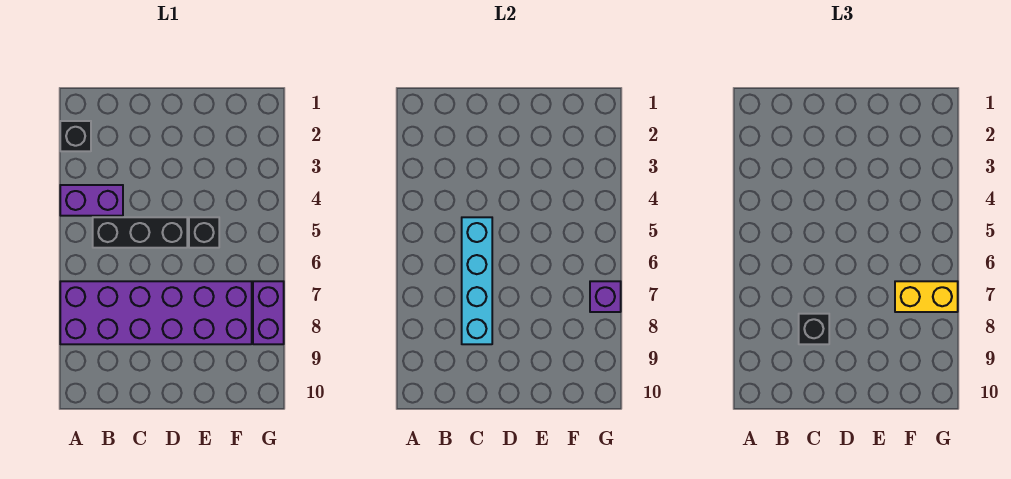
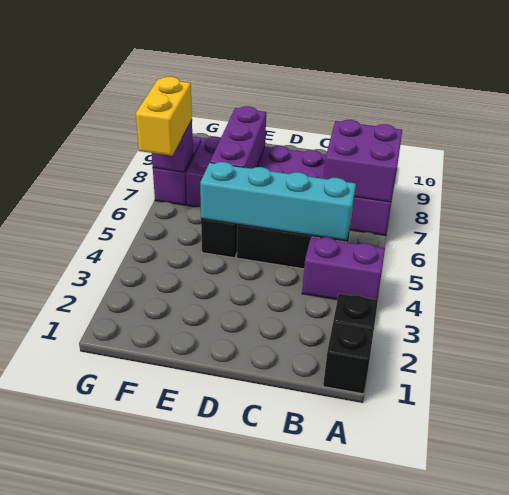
none -> purple brick A7:B8 level 2
cyan brick C5:C8 level 2 -> cyan brick B5:E5 level 2
black brick C8 level 3 -> black brick A1 level 1
none -> purple brick E6:E8 level 2
yellow brick F7:G7 level 3 -> yellow brick G6:G7 level 3

